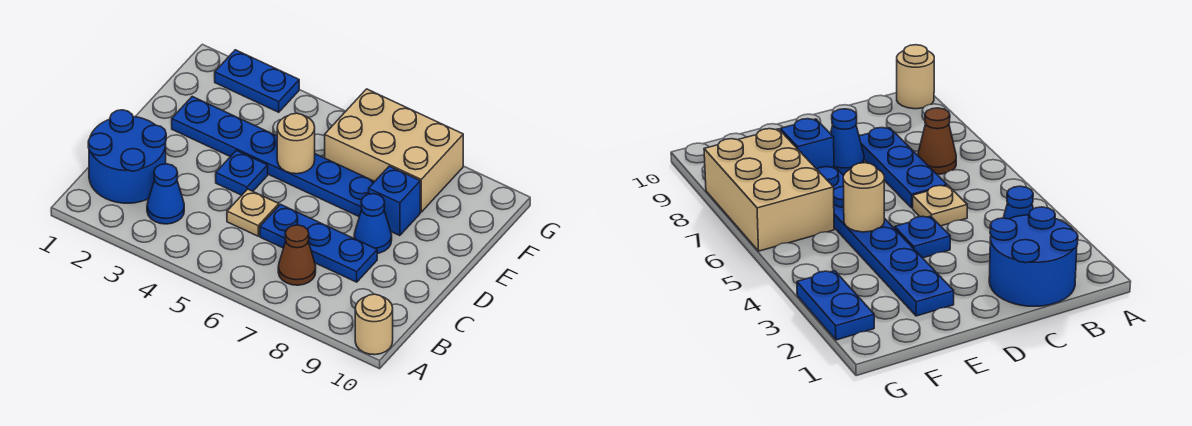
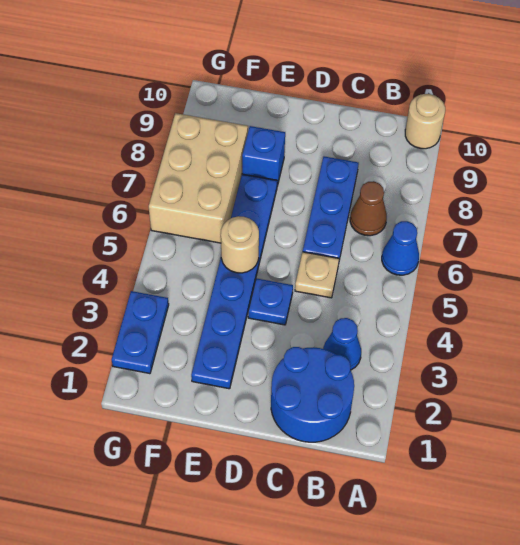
blue cone D8 level 1 -> blue cone A6 level 1

